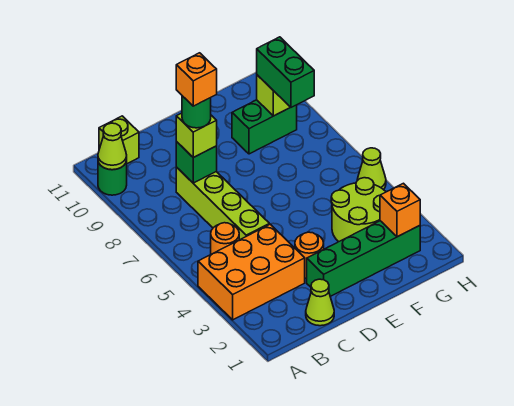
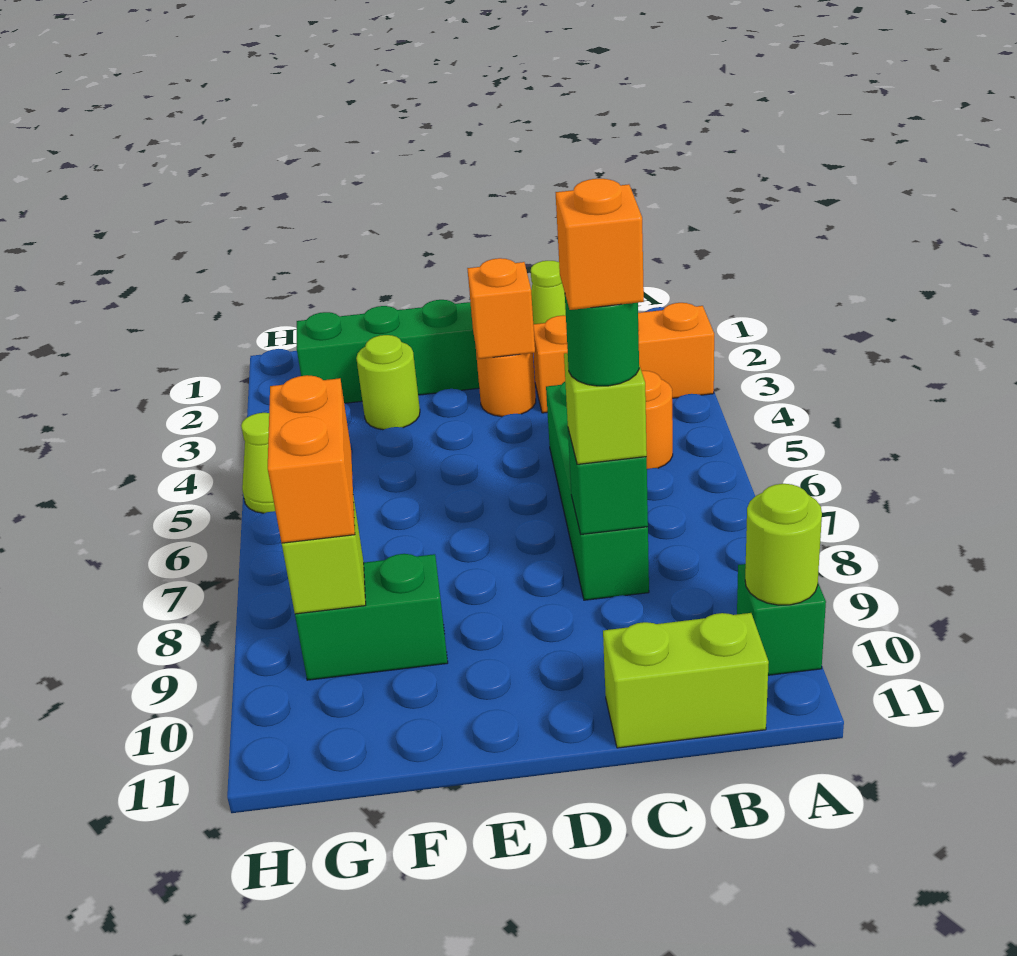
orange brick A3:C4 level 1 -> orange brick A3:C3 level 1
green round brick A10 level 1 -> green brick A10 level 1
lime cone A10 level 2 -> lime round brick A10 level 2
lime brick B11 level 1 -> lime brick B11:C11 level 1
lime brick C5:C8 level 1 -> green brick C5:C8 level 1
lime round brick F3:G4 level 1 -> lime round brick F3 level 1
orange brick G2 level 2 -> orange brick D3 level 2
green brick G8:G9 level 3 -> orange brick G8:G9 level 3

